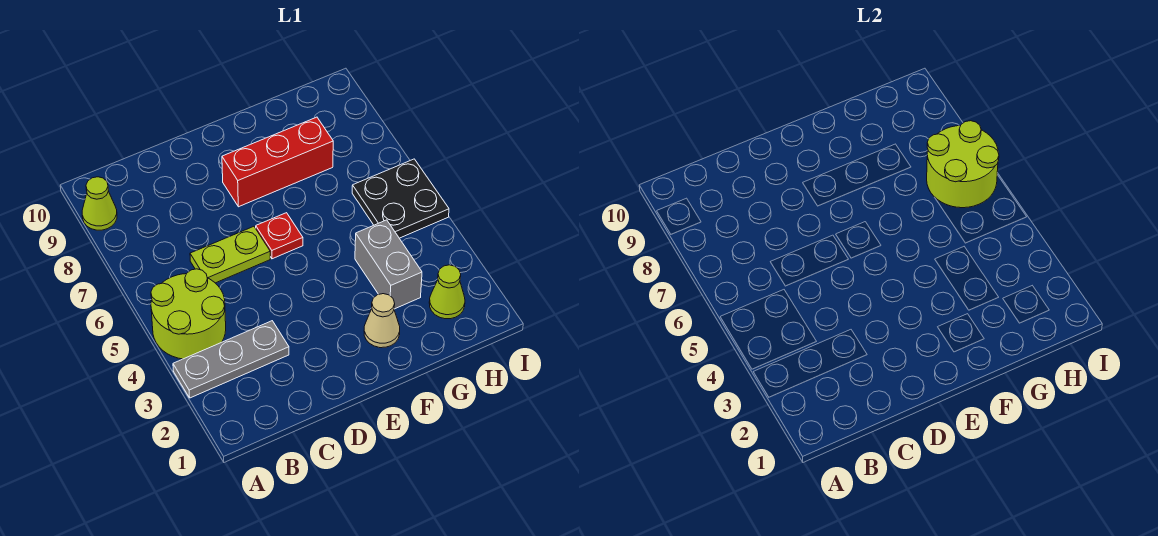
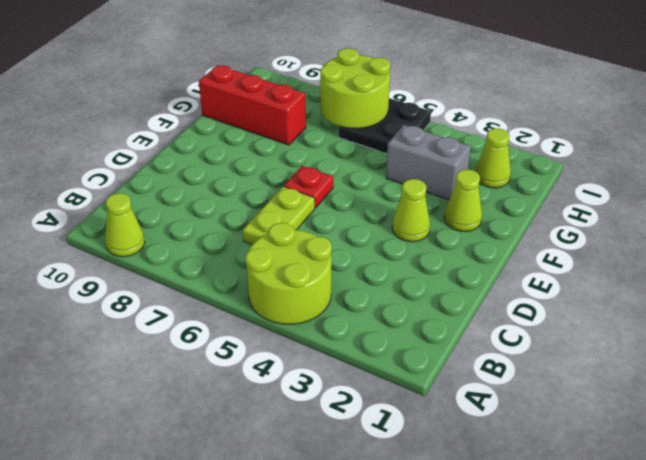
grey plate A3:C3 level 1 -> none
none -> lime cone E3 level 1
red brick E8:G8 level 1 -> red brick G8:G10 level 1
tan cone F2 level 1 -> lime cone F2 level 1

